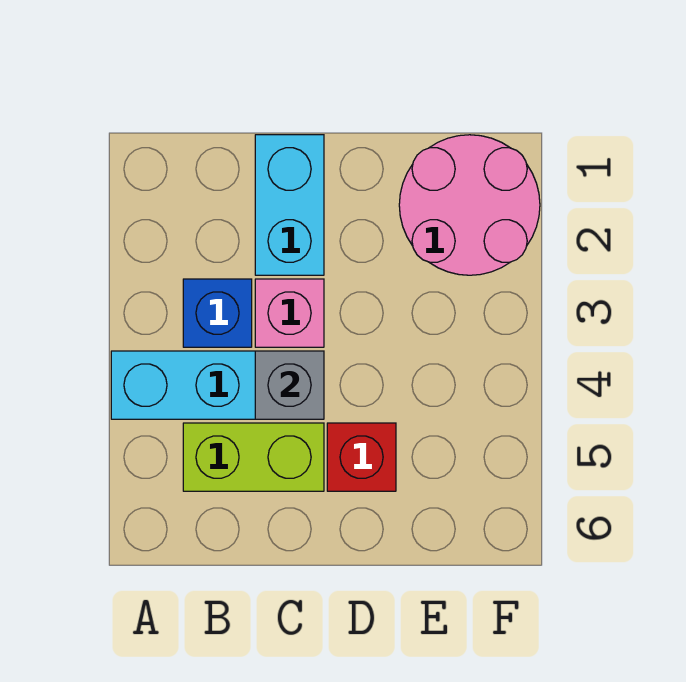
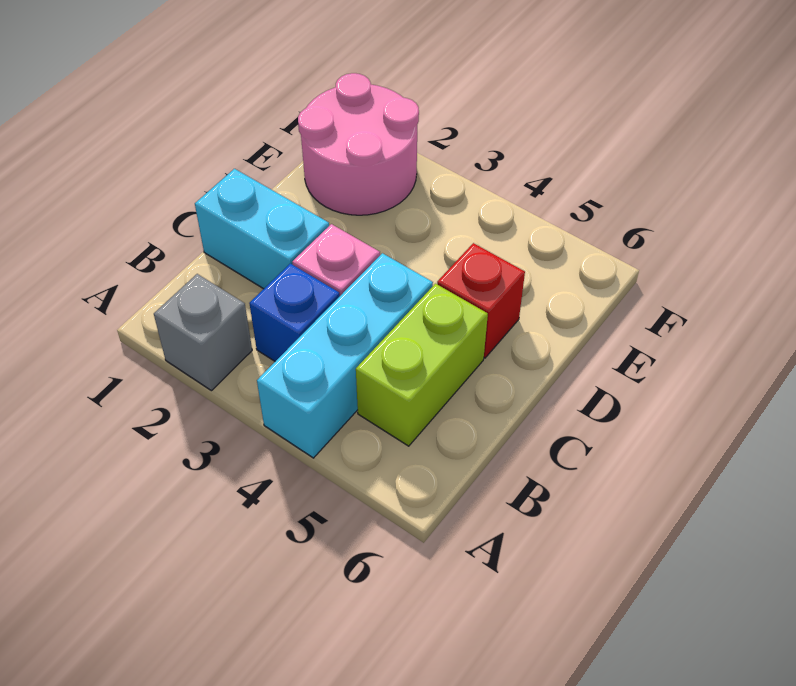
grey brick C4 level 2 -> grey brick A2 level 1

